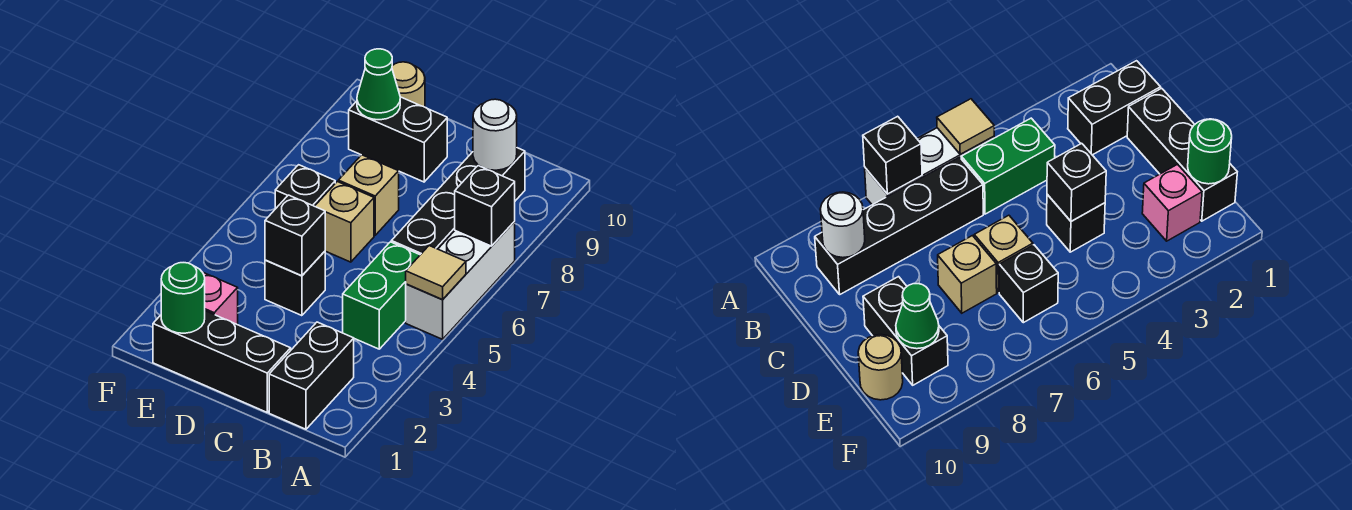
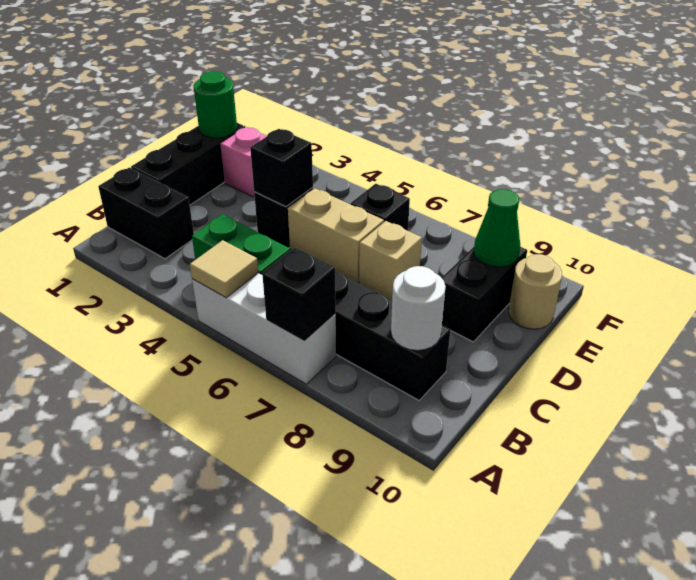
tan brick D6 level 1 -> tan brick D5:D6 level 1

